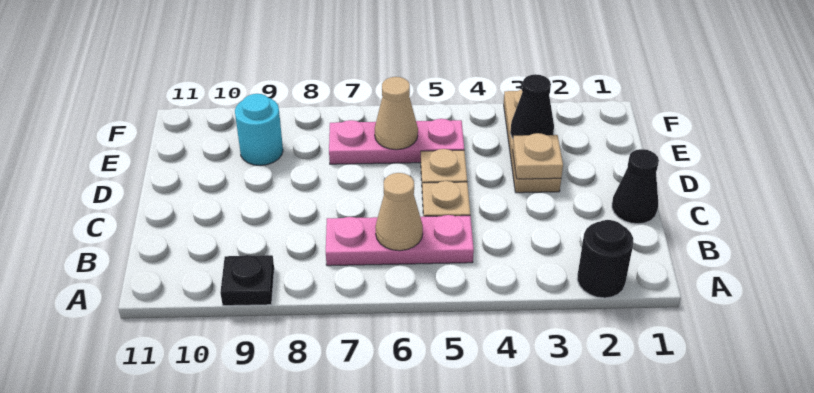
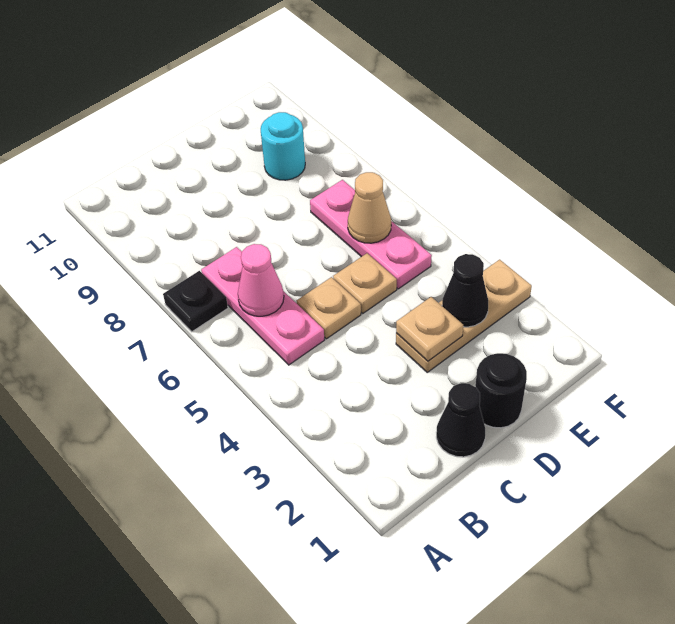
black round brick A2 level 1 -> black round brick D1 level 1
black plate A9 level 1 -> black plate A7 level 1
tan cone B6 level 2 -> pink cone B6 level 2

